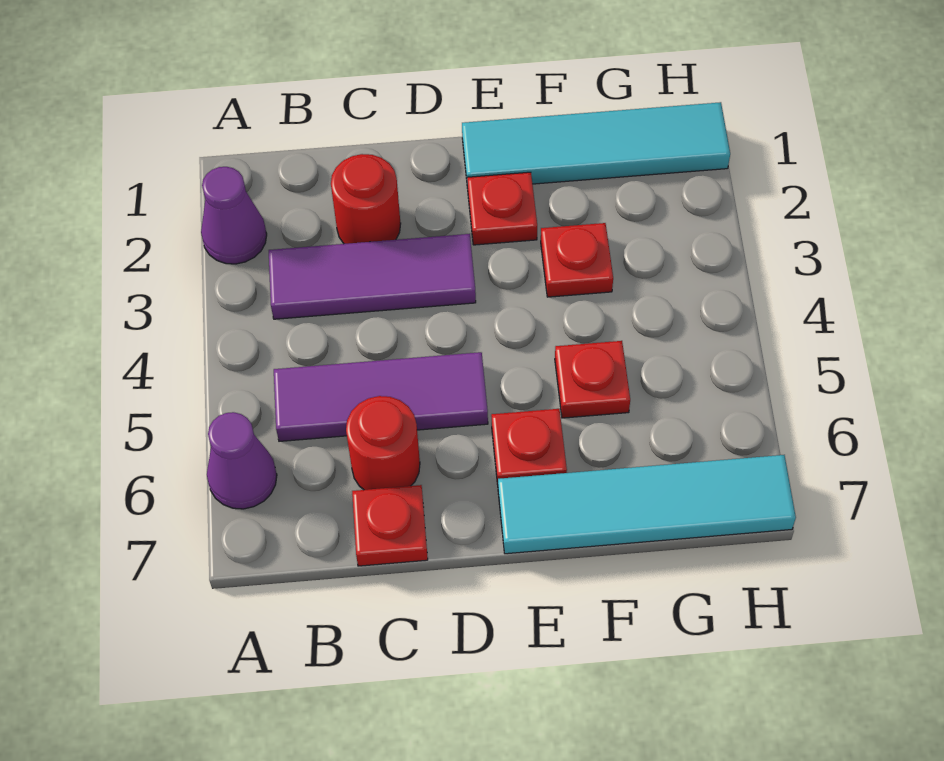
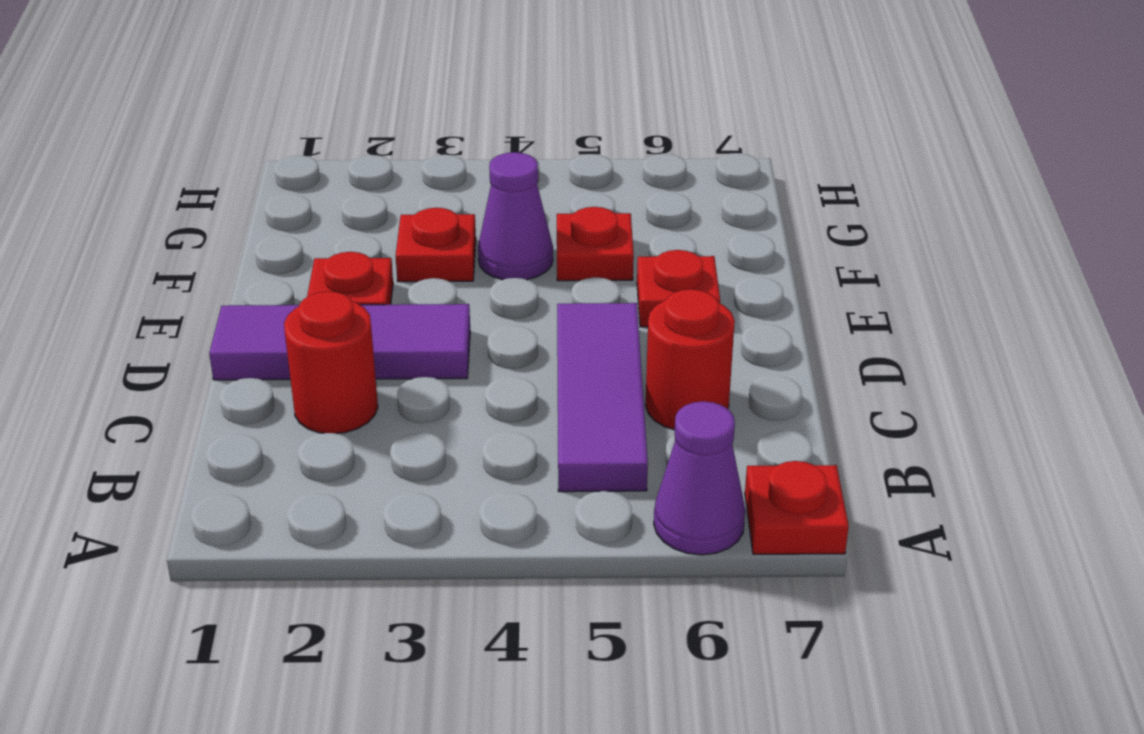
purple cone A2 level 1 -> purple cone F4 level 1
purple tile B3:D3 level 1 -> purple tile D1:D3 level 1
red plate C7 level 1 -> red plate A7 level 1
cyan tile E1:H1 level 1 -> none
cyan tile E7:H7 level 1 -> none

